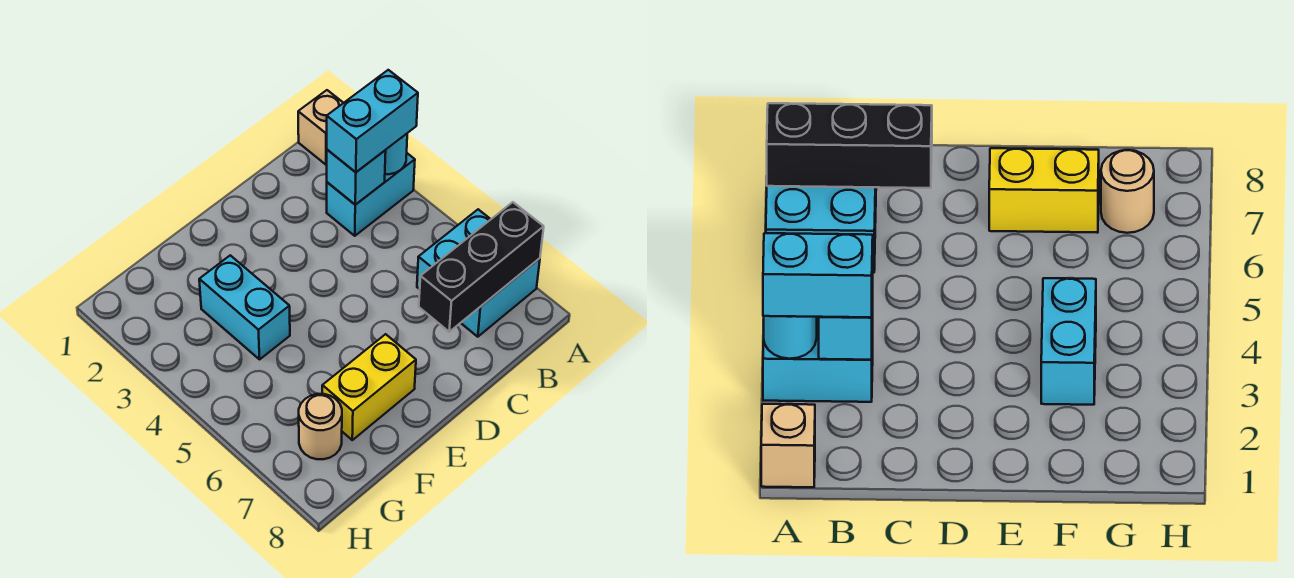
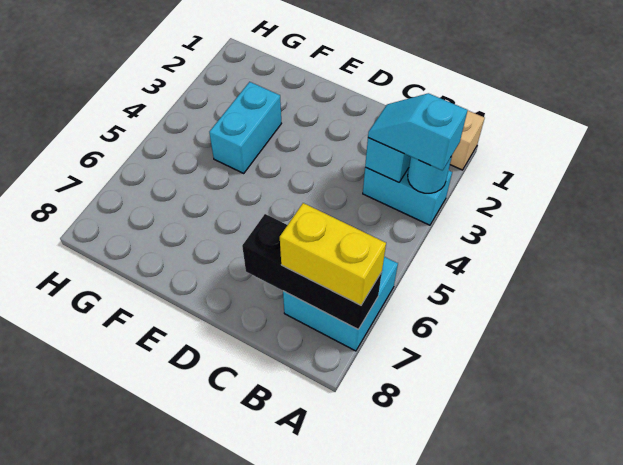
cyan brick A3:B3 level 3 -> cyan slope A3:B3 level 3 top A
yellow brick E7:F7 level 1 -> yellow brick A7:B7 level 3
tan round brick G7 level 1 -> none

